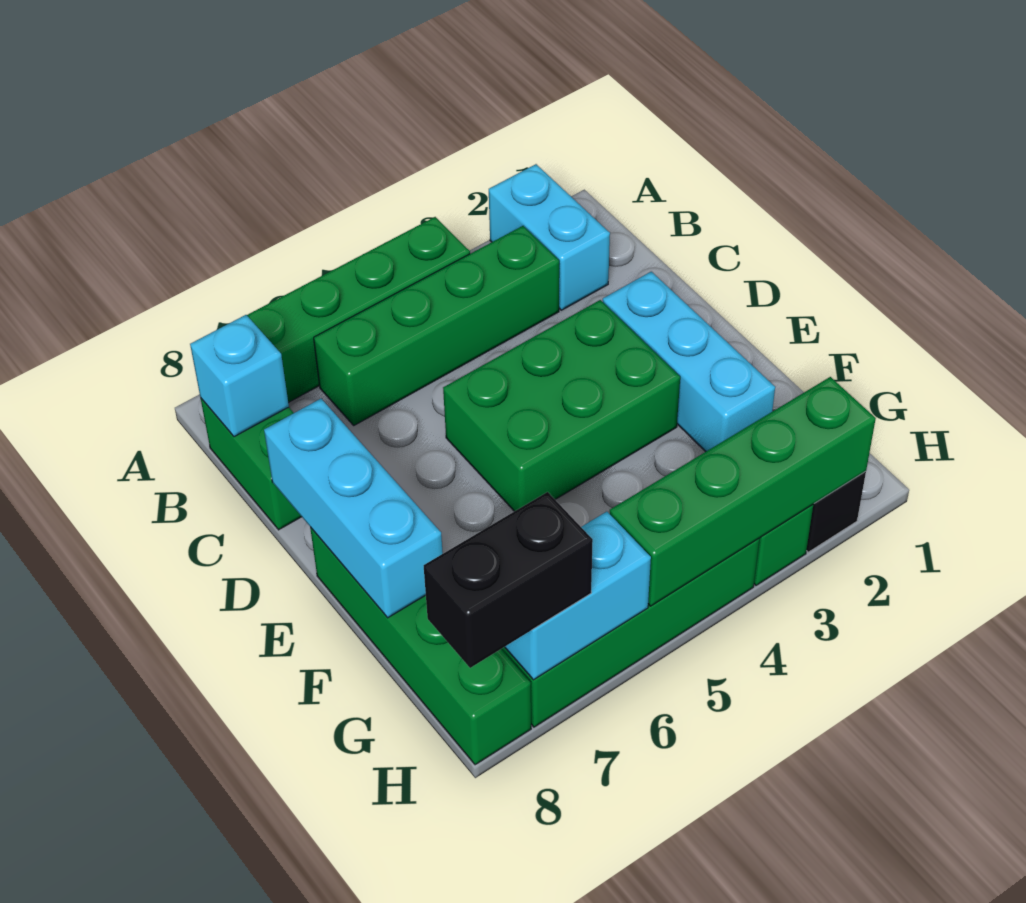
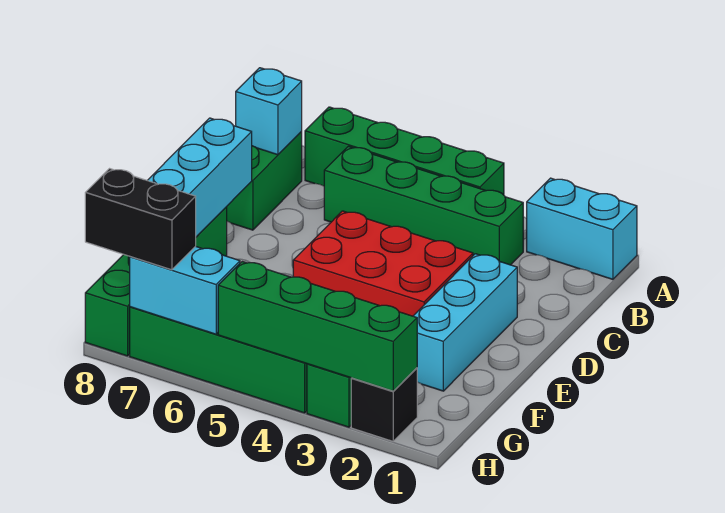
cyan brick A2:B2 level 1 -> cyan brick A1:A2 level 1
green brick D3:E5 level 1 -> red brick D3:E5 level 1

